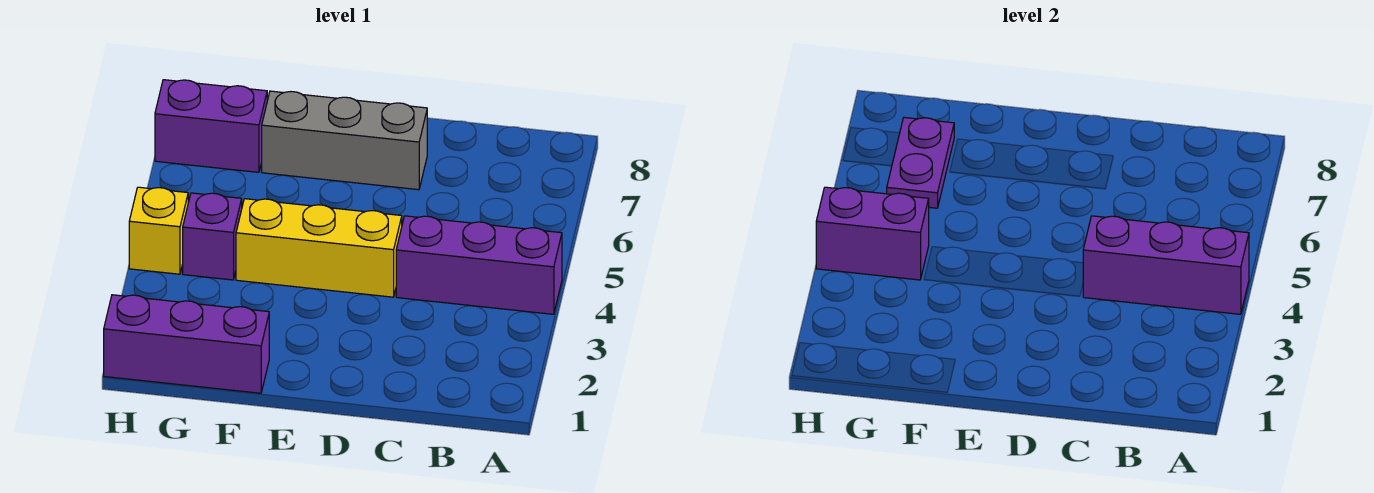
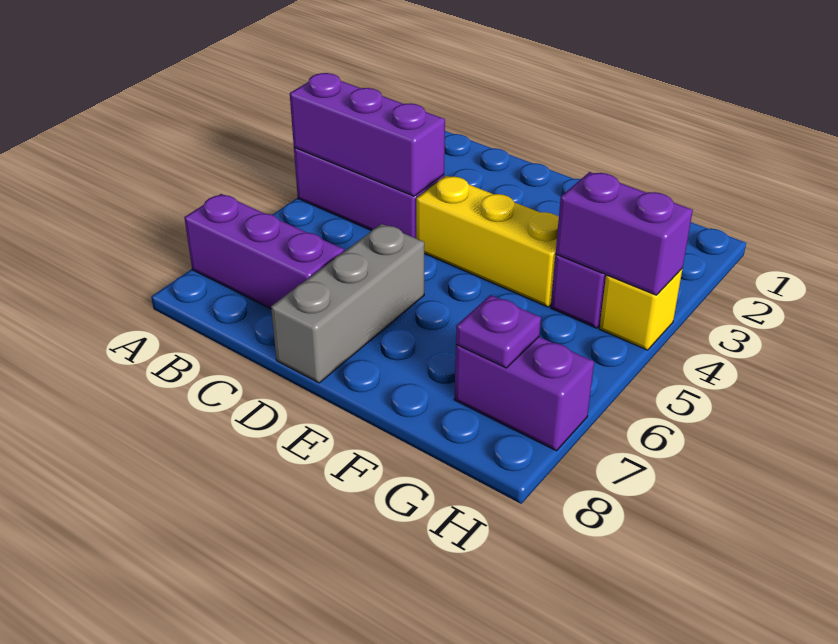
grey brick D7:F7 level 1 -> grey brick D6:D8 level 1
purple brick F1:H1 level 1 -> purple brick A7:C7 level 1
purple plate G6:G7 level 2 -> purple plate G7 level 2

